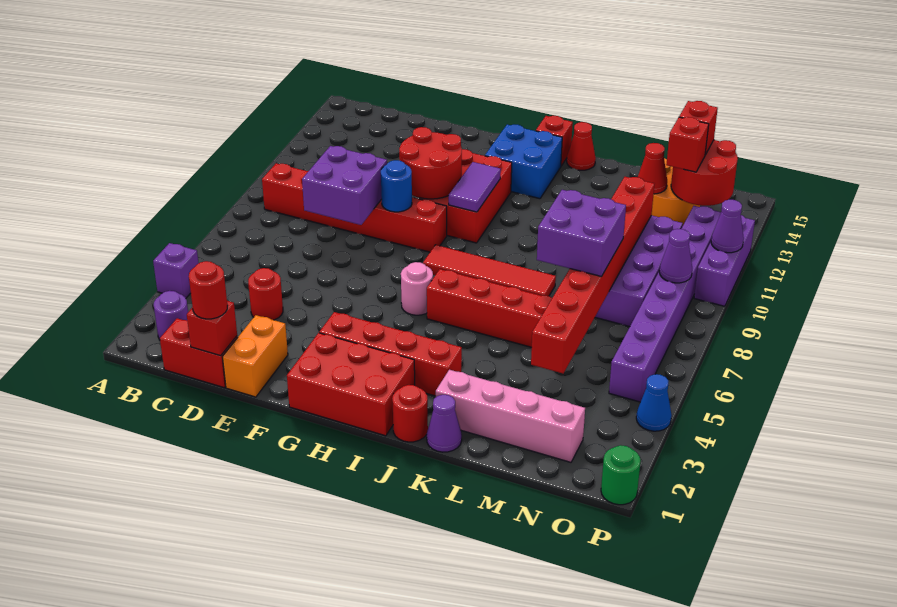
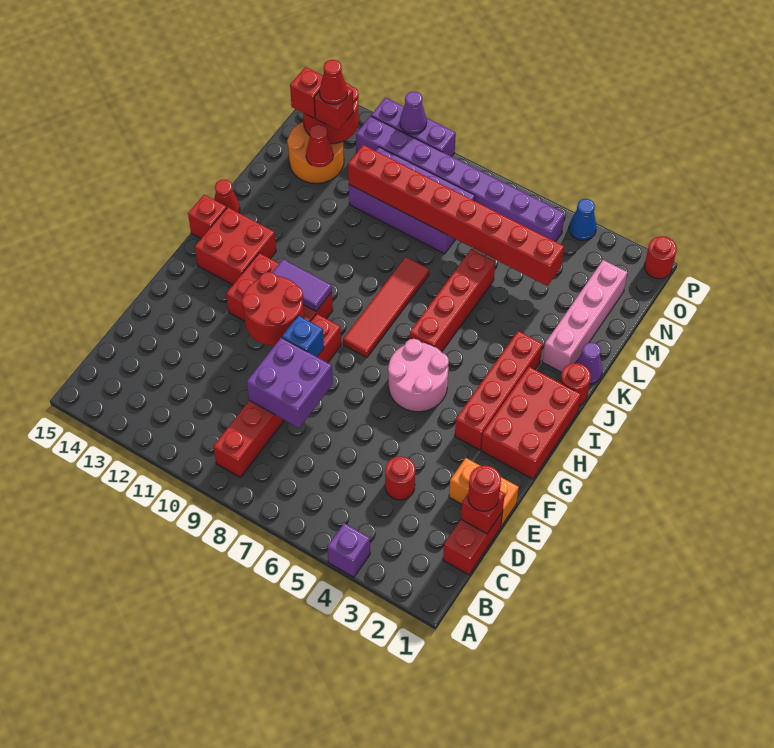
purple round brick B2 level 1 -> none
blue round brick F9 level 2 -> blue brick F9 level 2
pink round brick H6 level 1 -> pink round brick G5:H6 level 1
blue brick H13:I14 level 1 -> red brick H13:I14 level 1
purple brick L7:M8 level 3 -> none
none -> red cone N13 level 4
purple cone O9 level 2 -> none
green round brick P1 level 1 -> red round brick P1 level 1

